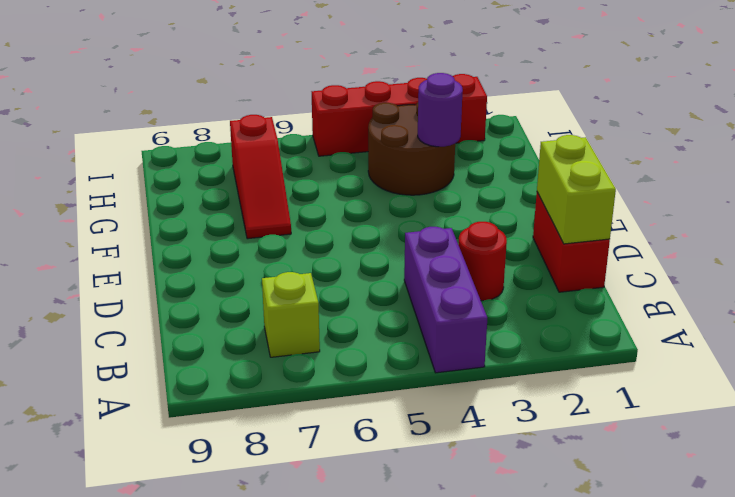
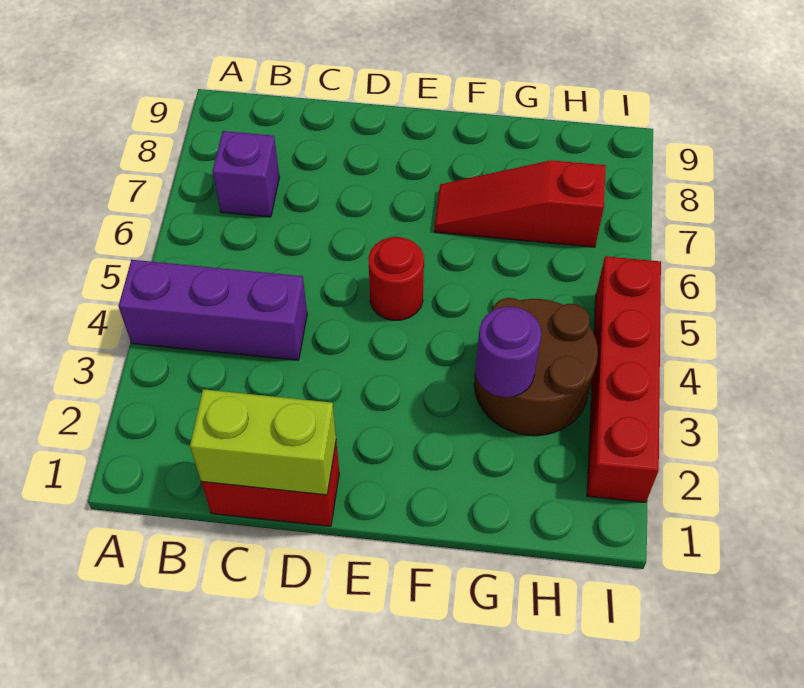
lime brick B7 level 1 -> purple brick B7 level 1
red round brick C3 level 1 -> red round brick E5 level 1

